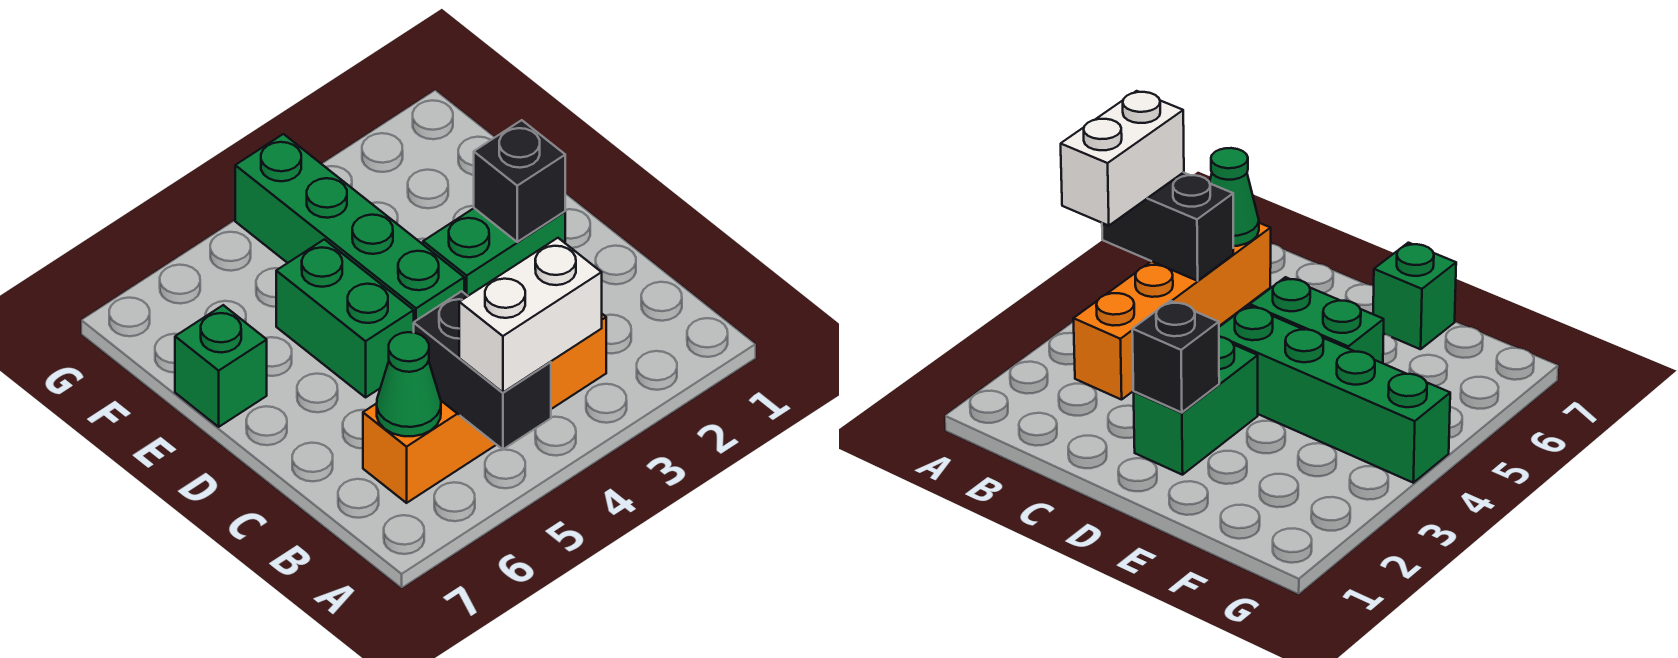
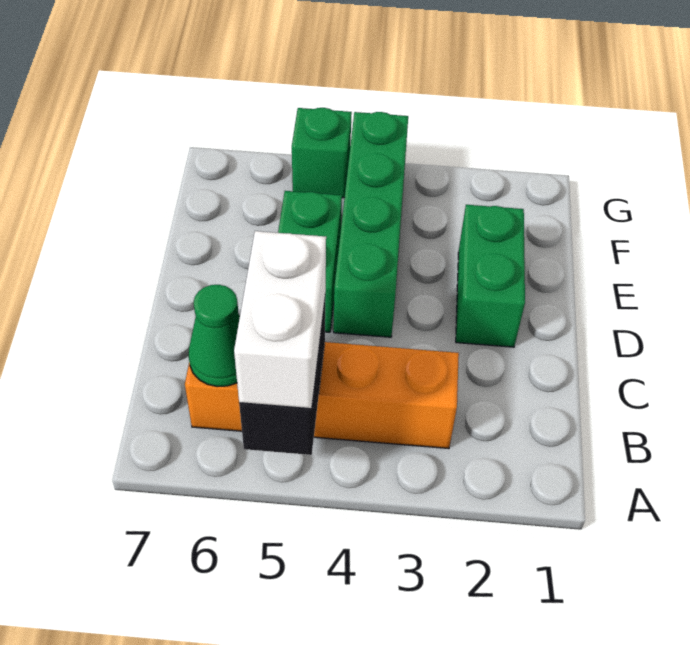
white brick A4:A5 level 3 -> white brick A5:B5 level 3
green brick D2:D3 level 1 -> green brick D2:E2 level 1
black brick D2 level 2 -> none
green brick E7 level 1 -> green brick G5 level 1

